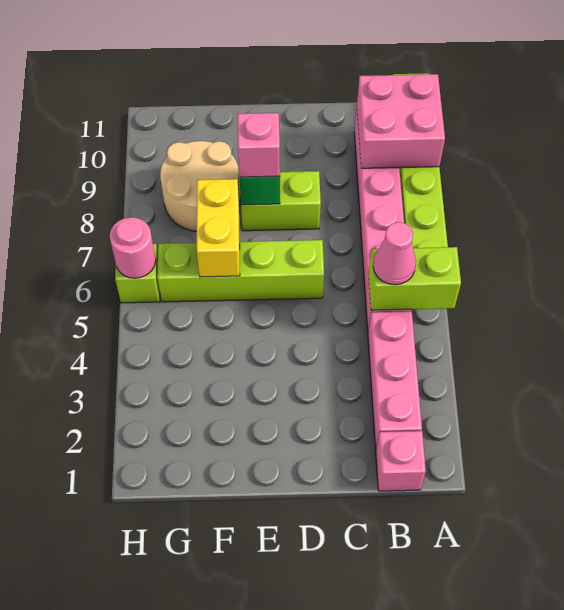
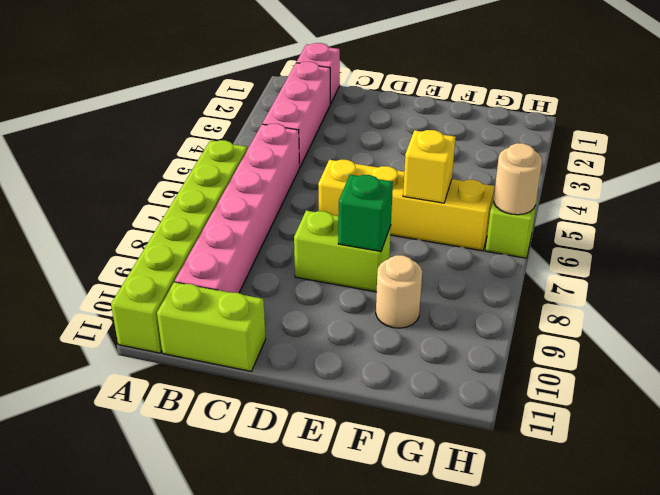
lime brick A5:B5 level 2 -> lime brick B11:C11 level 1
pink brick A9:B10 level 2 -> none
pink cone B5 level 3 -> none
lime brick D6:G6 level 1 -> yellow brick D6:G6 level 1
pink brick E8 level 3 -> none
yellow brick F6:F7 level 2 -> yellow brick F6 level 2
tan round brick F8:G9 level 1 -> tan round brick F9 level 1
pink round brick H6 level 2 -> tan round brick H6 level 2

